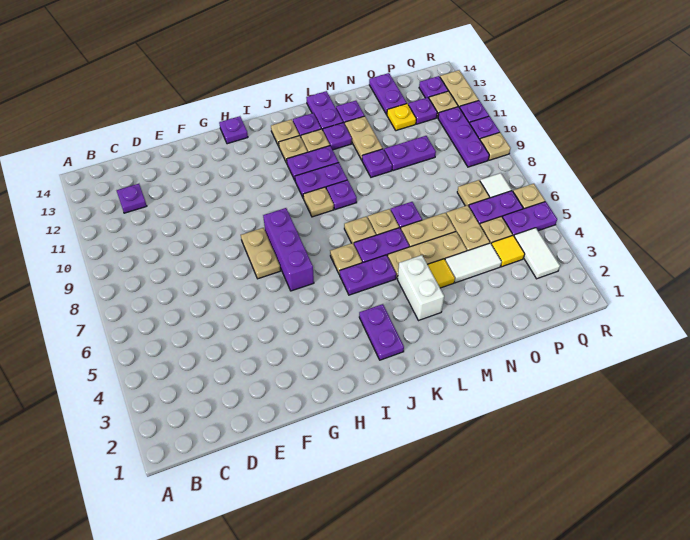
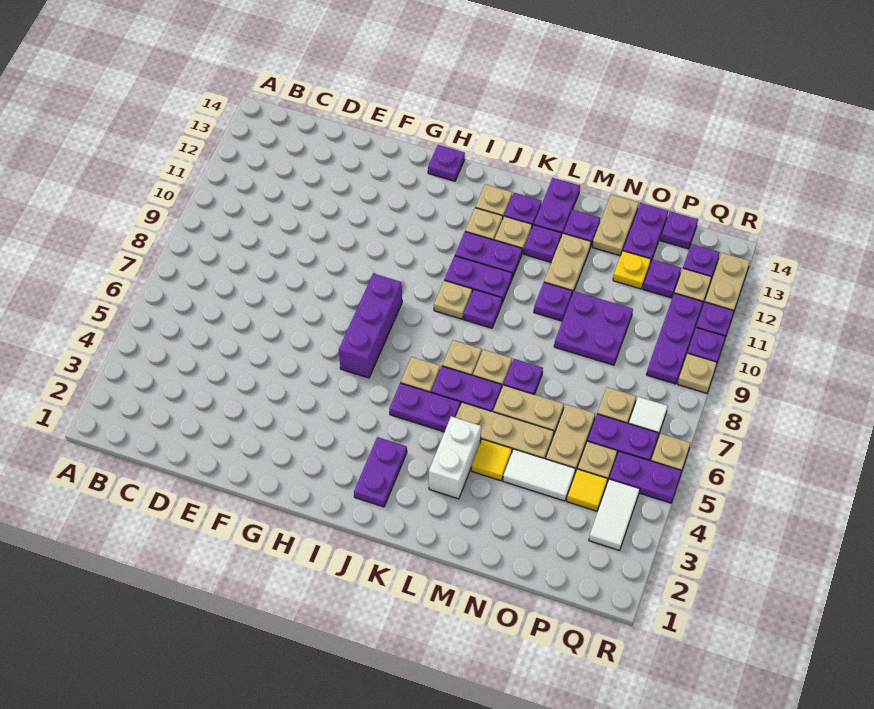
purple plate C12 level 1 -> purple plate P14 level 1
tan plate G7:G8 level 1 -> tan plate N13:N14 level 1
purple plate N10:O10 level 1 -> purple plate N9:O10 level 1

